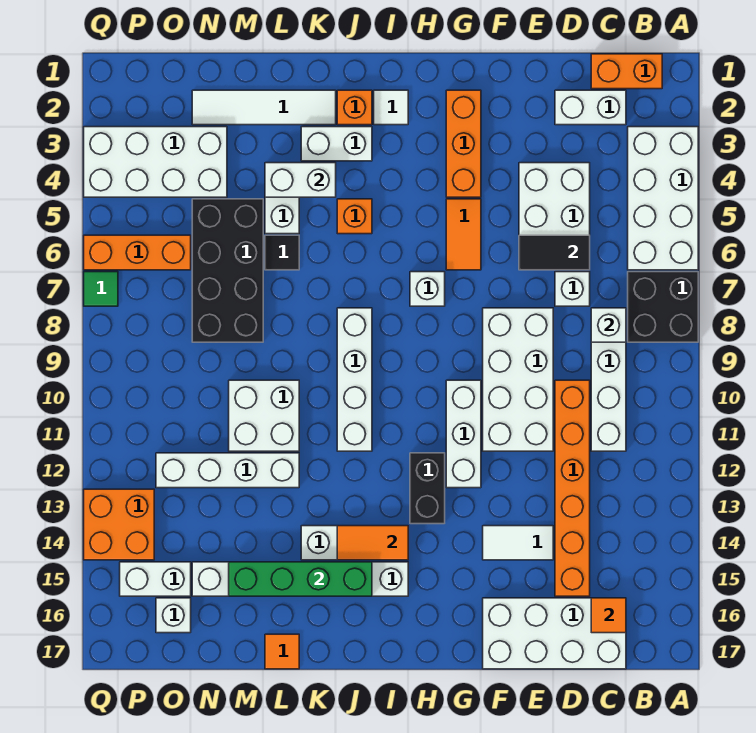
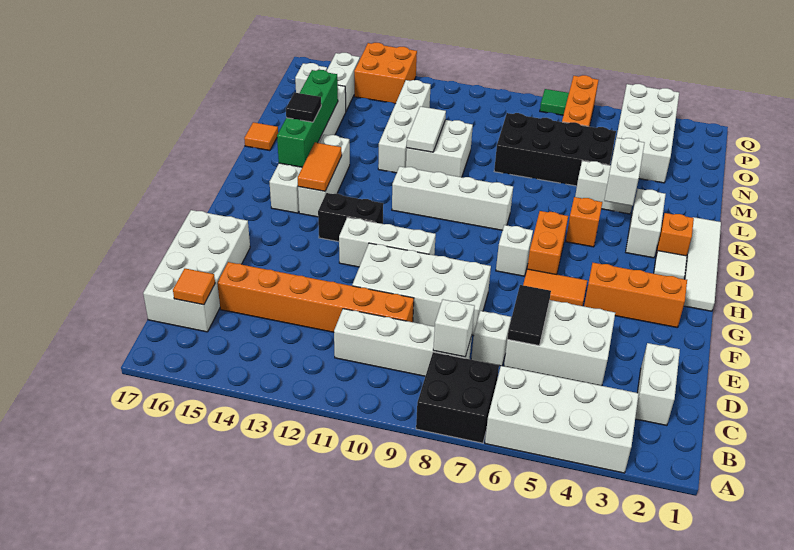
orange brick B1:C1 level 1 -> orange brick H6:I6 level 1
white tile E14:F14 level 1 -> white tile L11:M11 level 2
white tile K2:N2 level 1 -> white tile H1:K1 level 1
black tile L6 level 1 -> black tile K15 level 3

